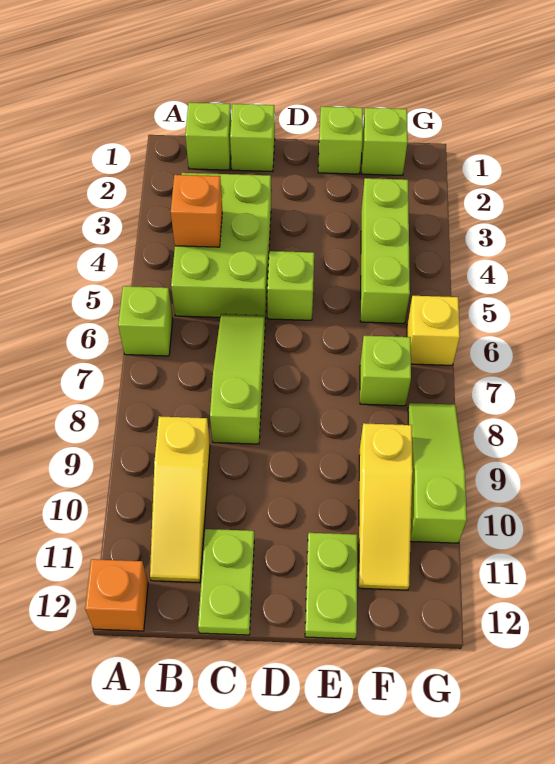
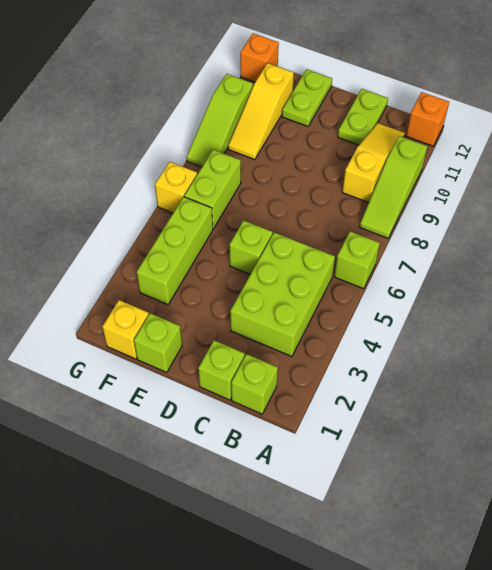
orange brick B4 level 2 -> orange brick G12 level 1
lime slope C6:C8 level 1 top 8 -> lime slope A8:A10 level 1 top 10
lime brick F1 level 1 -> yellow brick F1 level 1
lime brick F7 level 1 -> lime brick F6:F7 level 1
yellow slope F9:F11 level 1 top 9 -> yellow slope F9:F11 level 1 top 11

